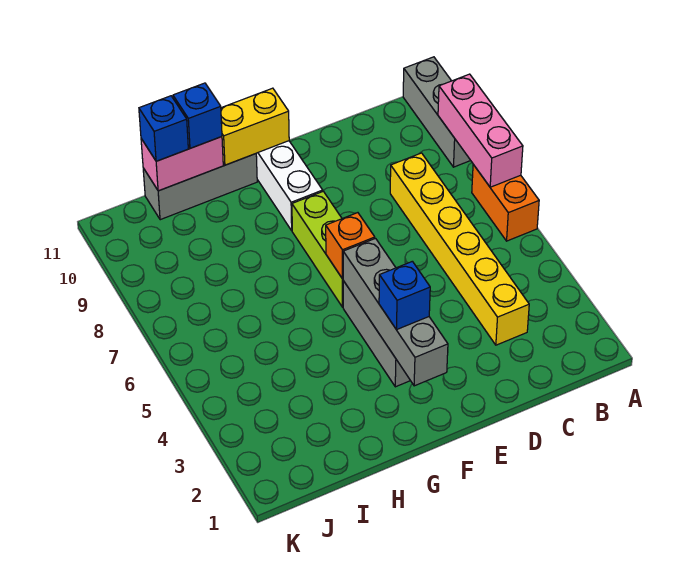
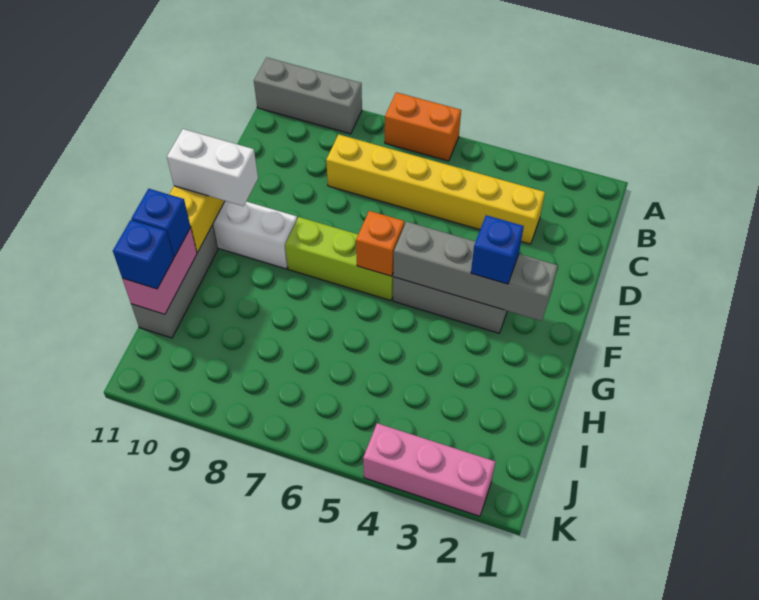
pink brick A7:A9 level 2 -> pink brick K2:K4 level 1
none -> white brick F10:F11 level 3

